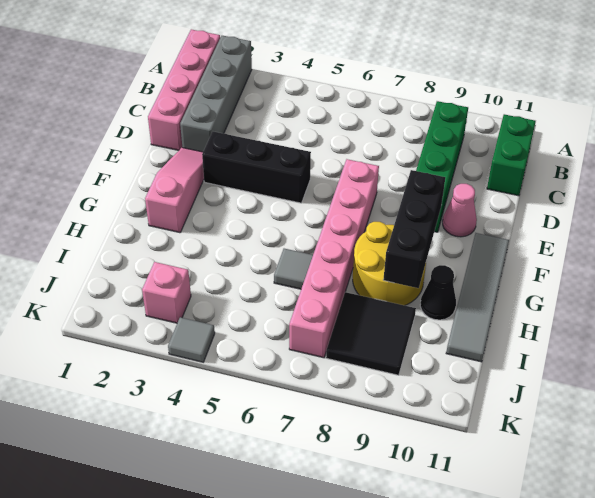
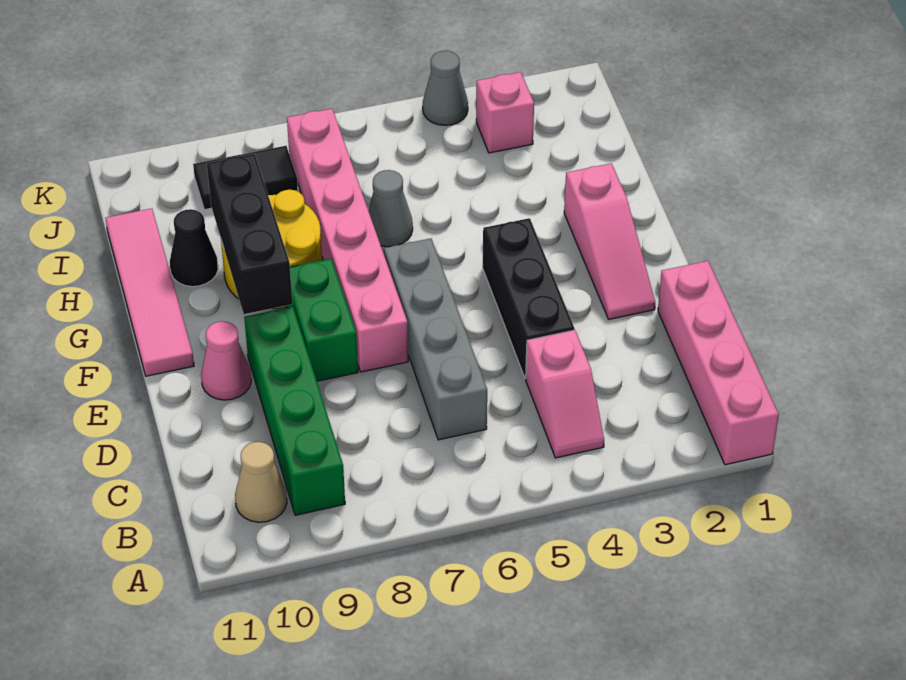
grey brick A2:D2 level 1 -> grey brick C6:F6 level 1
none -> pink slope B4:C4 level 1 top C
none -> tan cone B10 level 1
green brick B11:C11 level 1 -> green brick E8:F8 level 1
black brick E3:E5 level 1 -> black brick D4:F4 level 1
grey tile F11:I11 level 1 -> pink tile F11:I11 level 1
grey tile H6 level 1 -> grey cone H6 level 1
black tile I8:J9 level 1 -> black tile J8:J9 level 1
grey tile K4 level 1 -> grey cone K4 level 1

